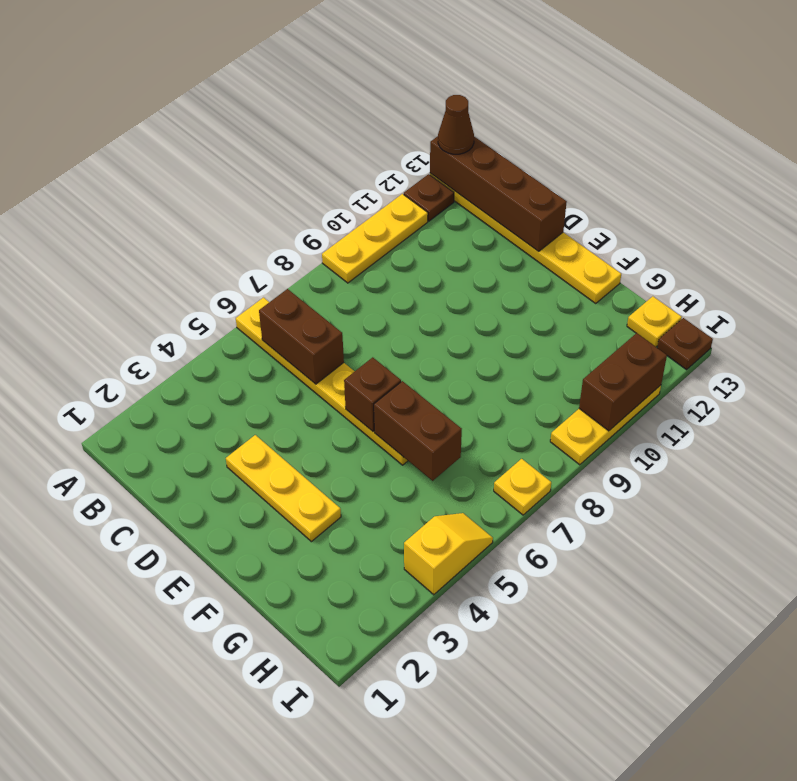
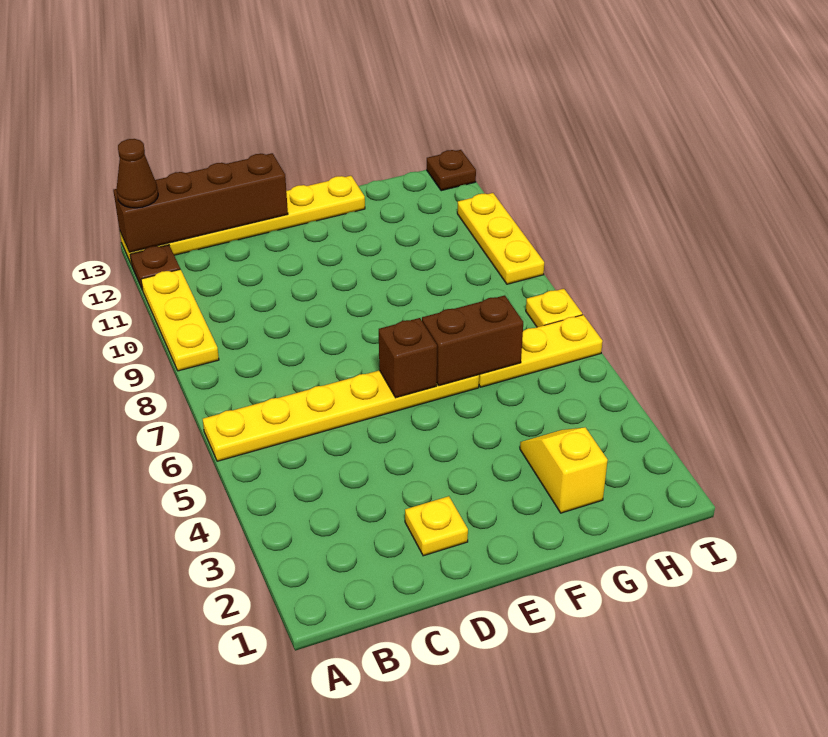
brown brick B6:C6 level 2 -> none
yellow plate D3:F3 level 1 -> yellow plate G6:I6 level 1
yellow plate H13 level 1 -> yellow plate D2 level 1
yellow slope I4:I5 level 1 top 4 -> yellow slope G2:G3 level 1 top 2
brown brick I10:I11 level 2 -> none

